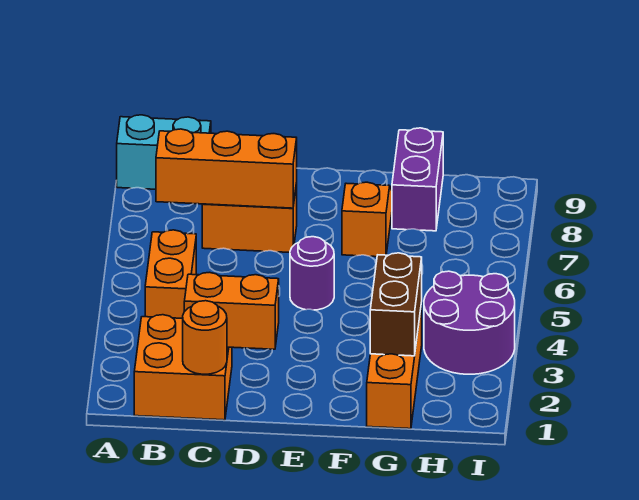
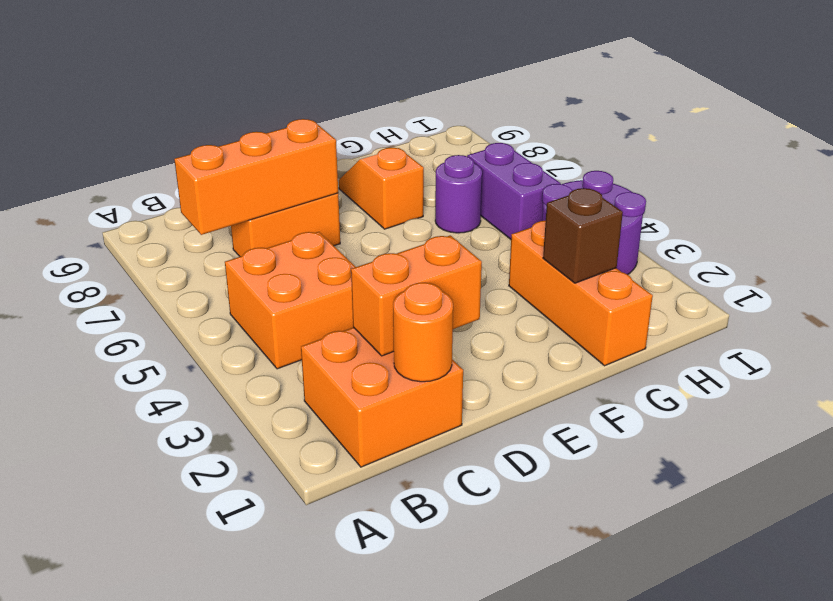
cyan brick A9:B9 level 1 -> none
orange brick B4:B5 level 1 -> orange brick B4:C5 level 1
purple round brick E5 level 1 -> purple round brick G6 level 1
brown brick G2:G3 level 2 -> brown brick G2 level 2
purple brick G8:G9 level 1 -> purple brick H5:H6 level 1

